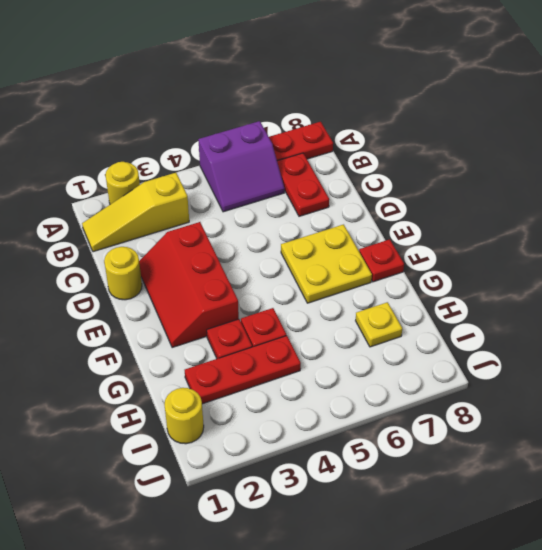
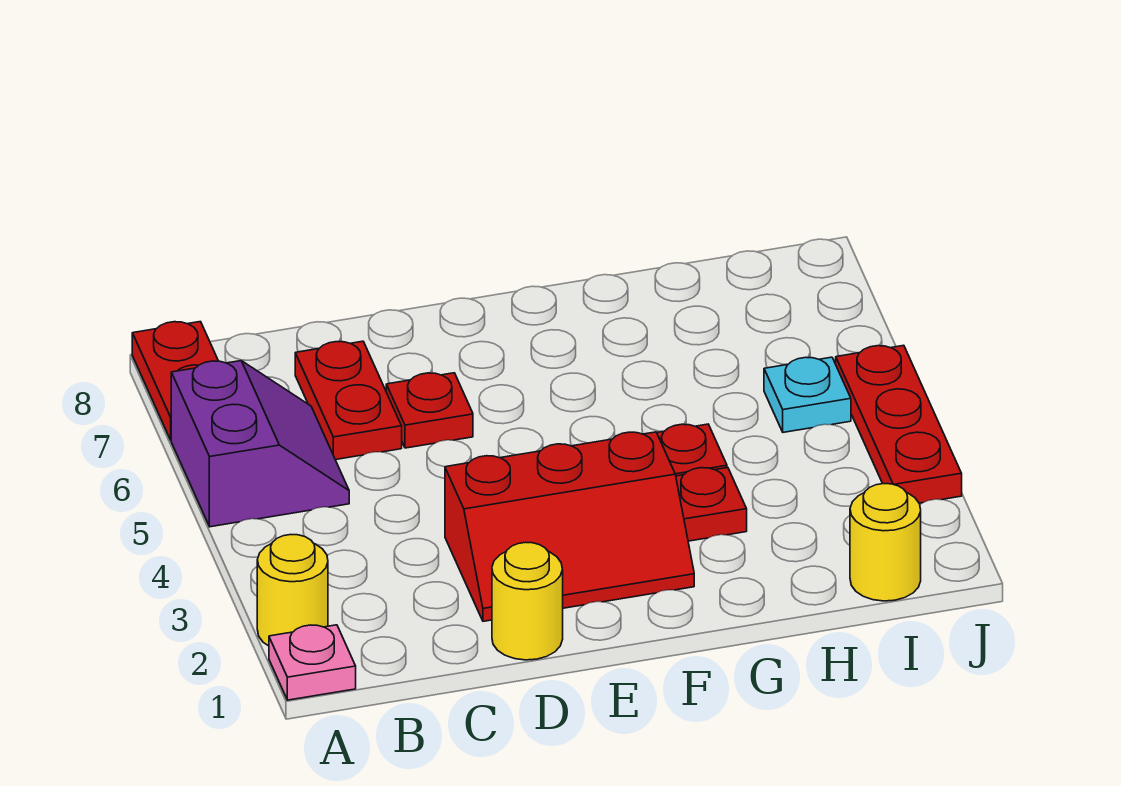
none -> pink plate A1 level 1
yellow slope B1:B3 level 1 top 3 -> none
red plate B7:C7 level 1 -> red plate C6:C7 level 1
yellow plate E6:F7 level 1 -> none
red plate F8 level 1 -> red plate D6 level 1
red plate H2:H4 level 1 -> red plate J3:J5 level 1
yellow plate H7 level 1 -> none
none -> cyan plate I5 level 1

